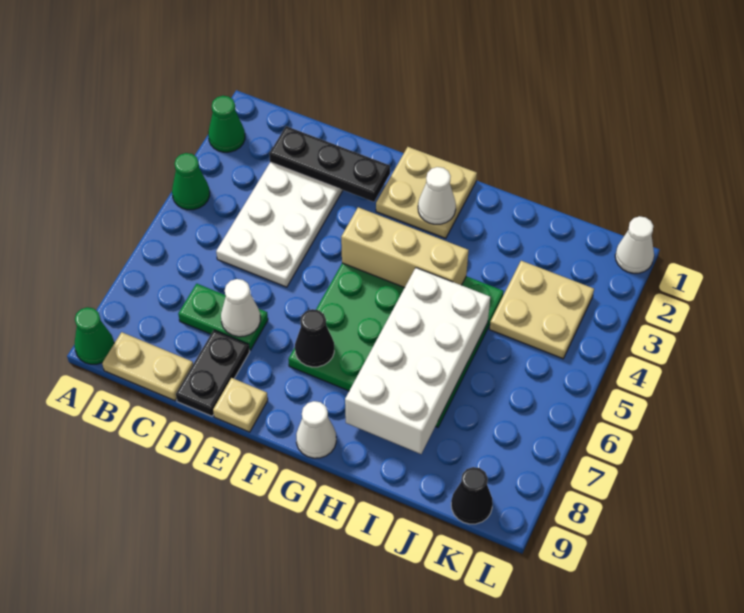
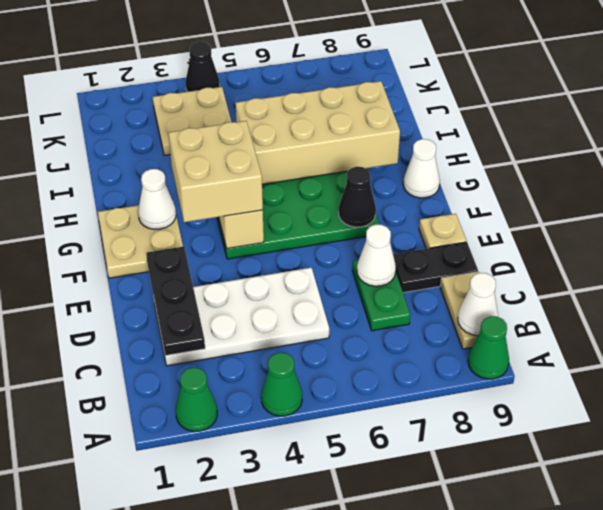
none -> tan brick F3:G4 level 3
white brick H5:I8 level 2 -> tan brick H5:I8 level 2
black cone K9 level 1 -> black cone L4 level 1
white cone L1 level 1 -> white cone B9 level 2

